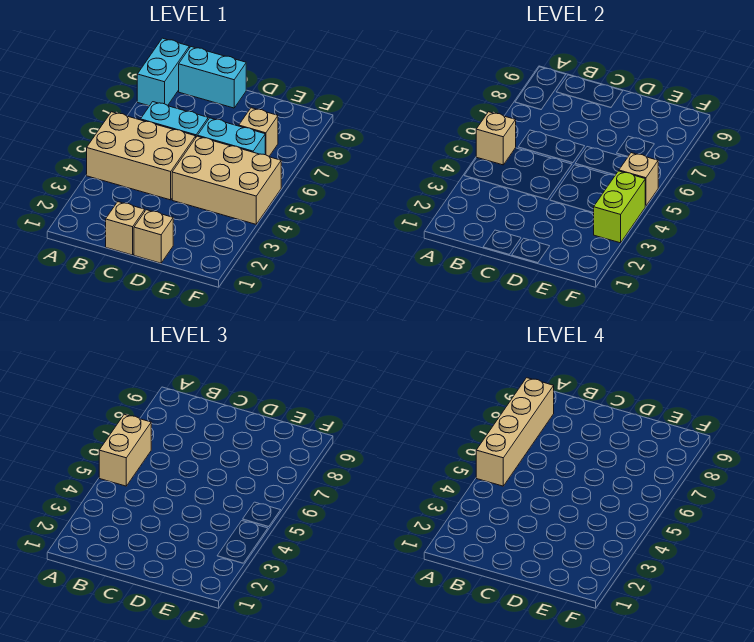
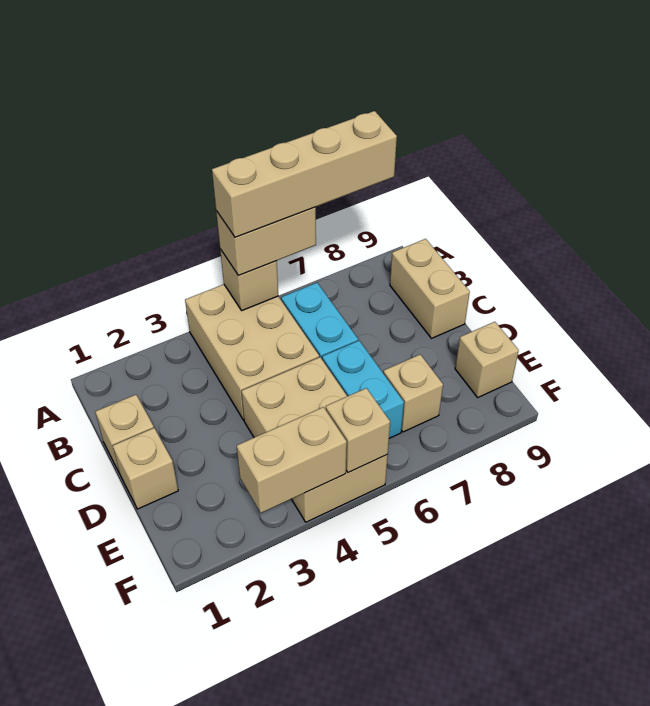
cyan brick A8:A9 level 1 -> none
cyan brick B9:C9 level 1 -> tan brick B9:C9 level 1
none -> tan brick E9 level 1
lime brick F3:F4 level 2 -> tan brick F3:F4 level 2

